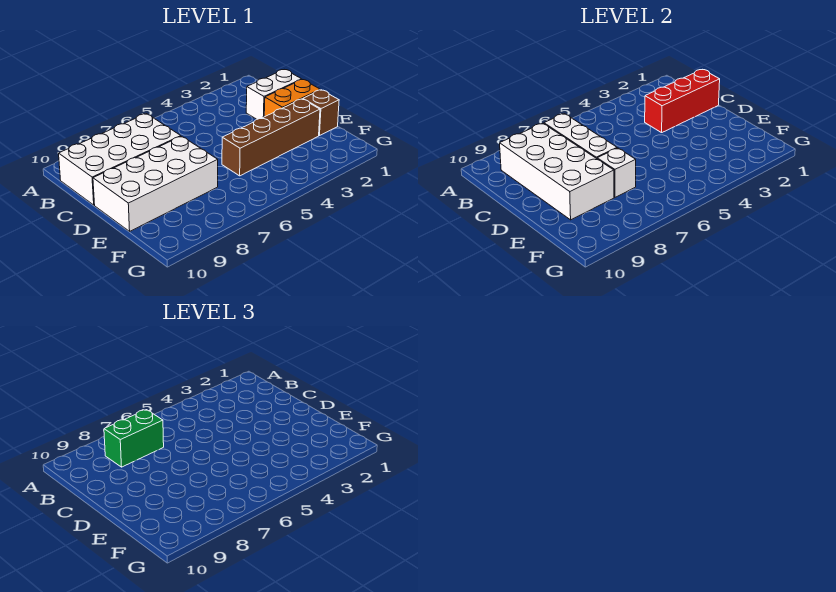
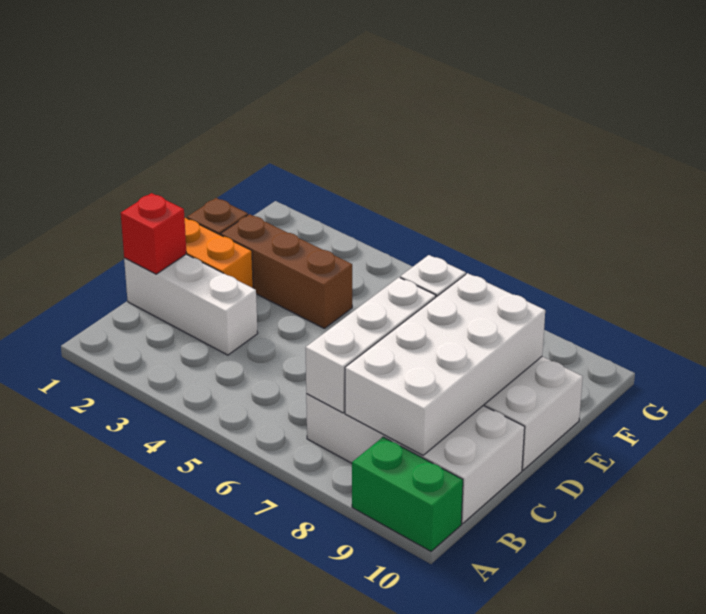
green brick B7:B8 level 3 -> green brick A9:A10 level 1
white brick C1:C2 level 1 -> white brick C1:C3 level 1
red brick C1:C3 level 2 -> red brick C1 level 2
brown brick E2:E5 level 1 -> brown brick E2:E4 level 1

